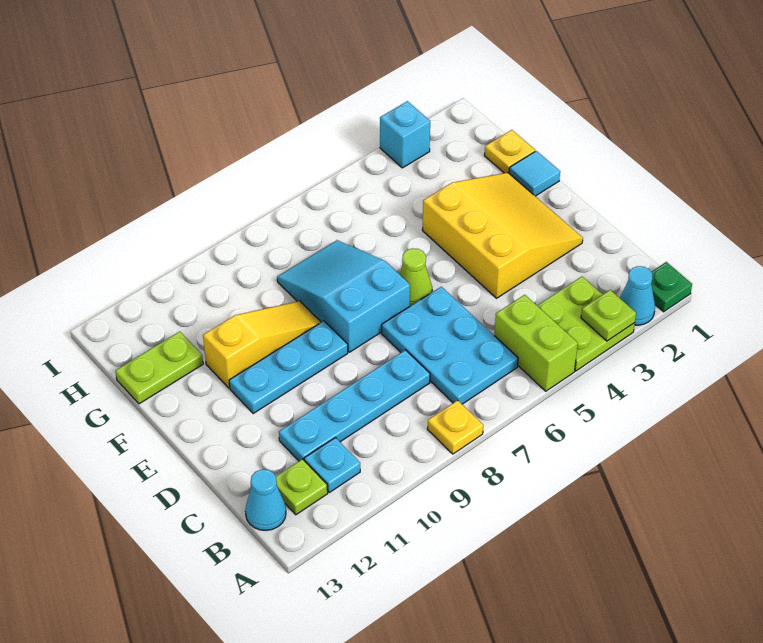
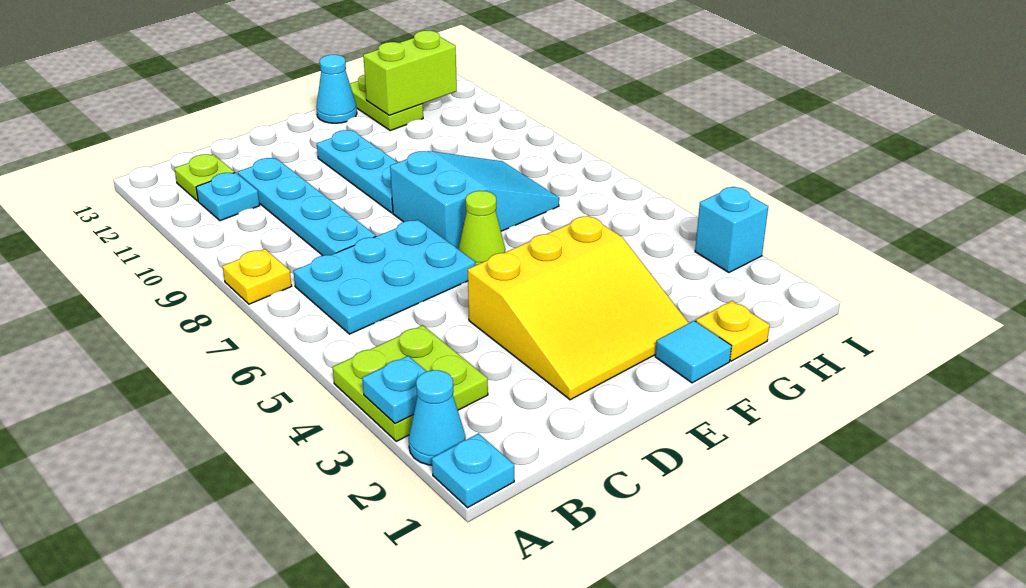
green plate A1 level 1 -> cyan plate A1 level 1
lime plate A3 level 2 -> cyan plate A3 level 2
lime brick A5:B5 level 1 -> lime brick G12:H12 level 2
cyan cone B13 level 1 -> cyan cone F13 level 1
yellow slope F9:F11 level 1 top 11 -> none

